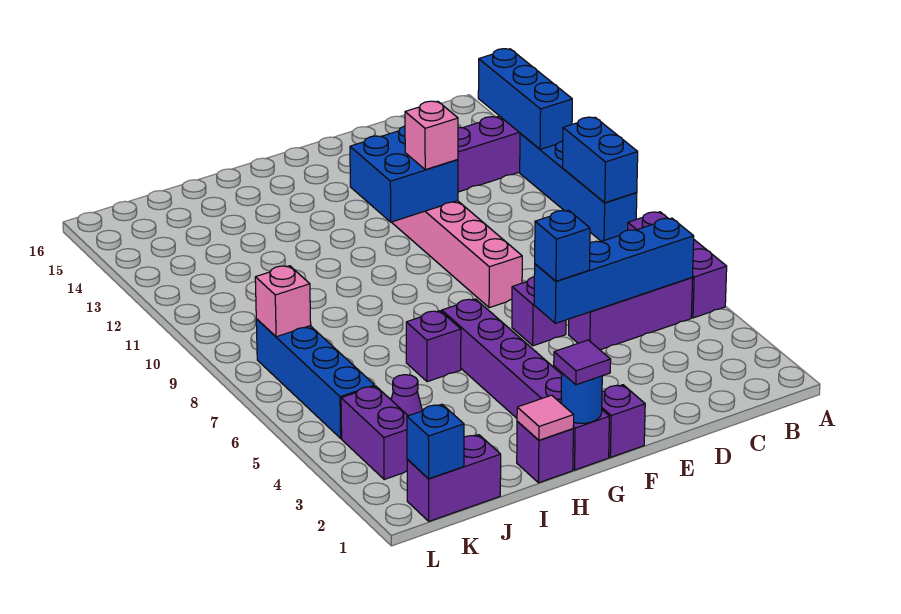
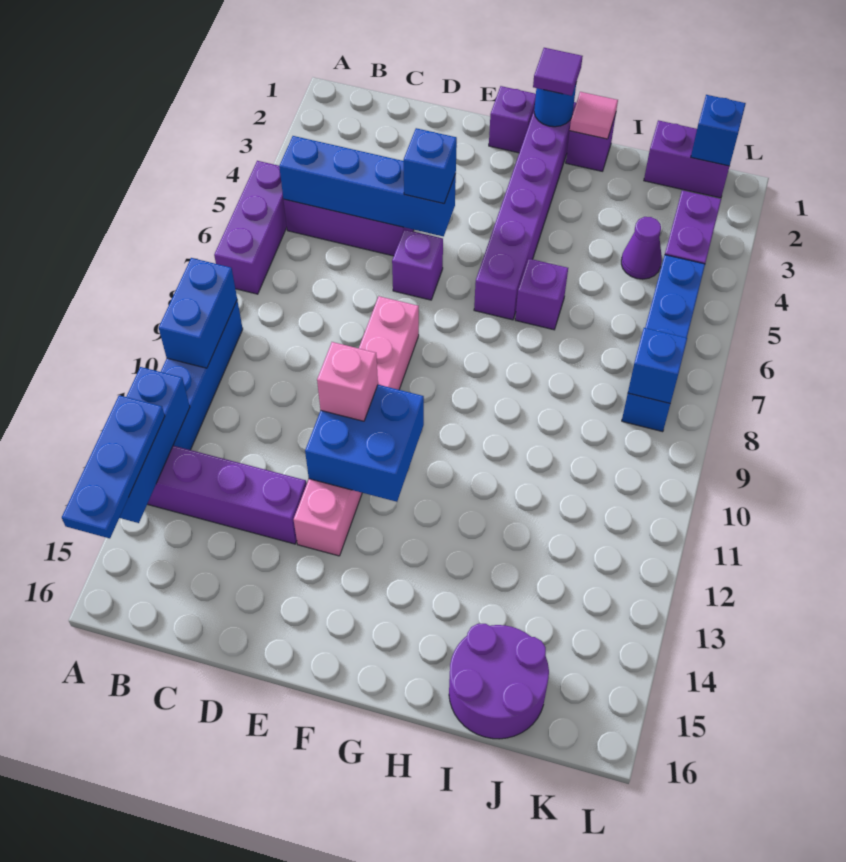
none -> blue plate A13:A15 level 3
none -> purple round brick I15:J16 level 1
pink brick K8 level 2 -> blue brick K8 level 2

